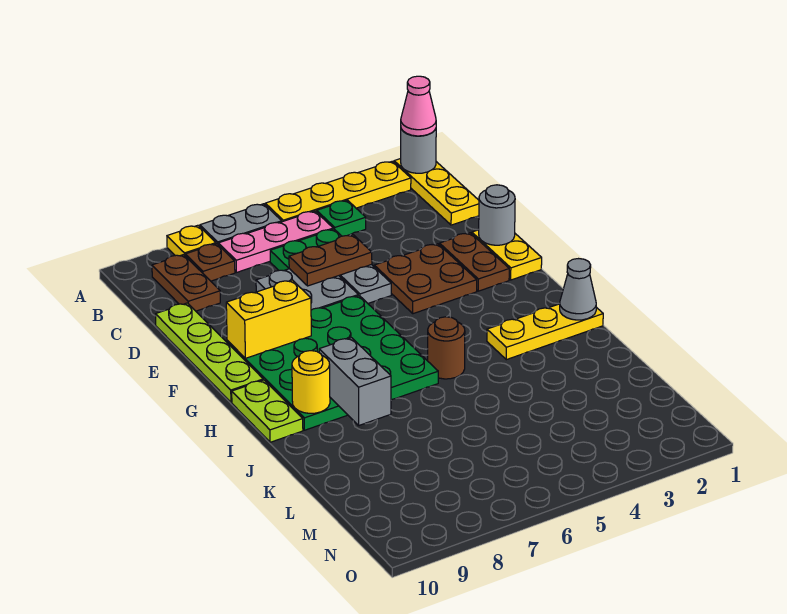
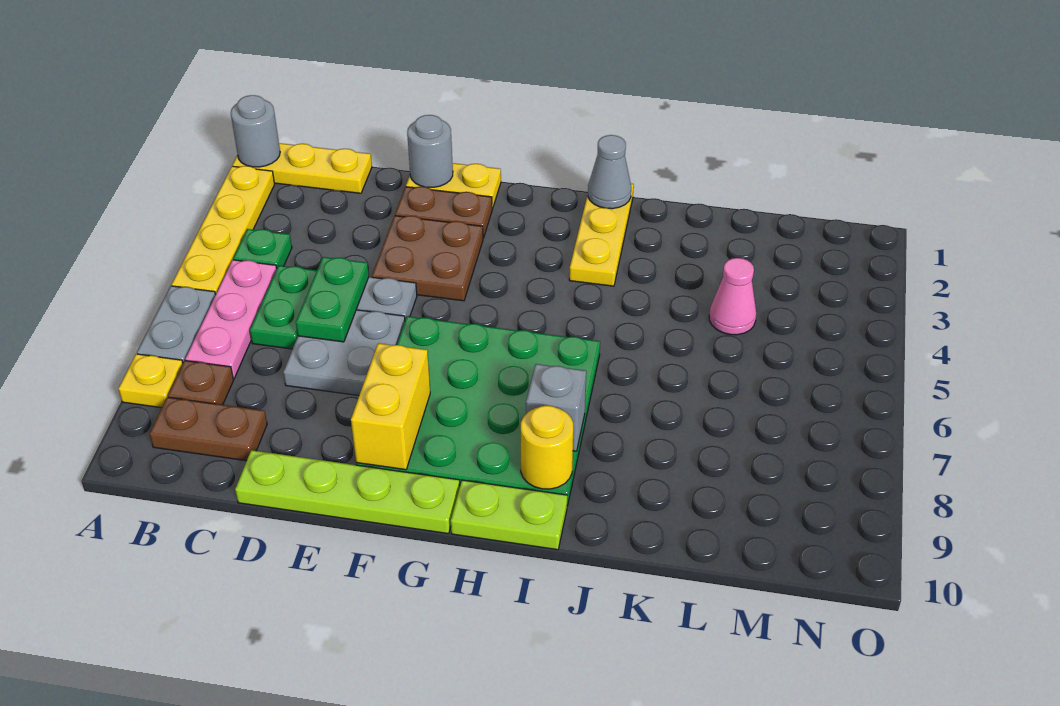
pink cone A1 level 3 -> pink cone L4 level 1
brown plate D5:D6 level 2 -> green plate D5:D6 level 2
brown round brick I5 level 1 -> none
grey brick I8:J8 level 2 -> grey brick I8 level 2

